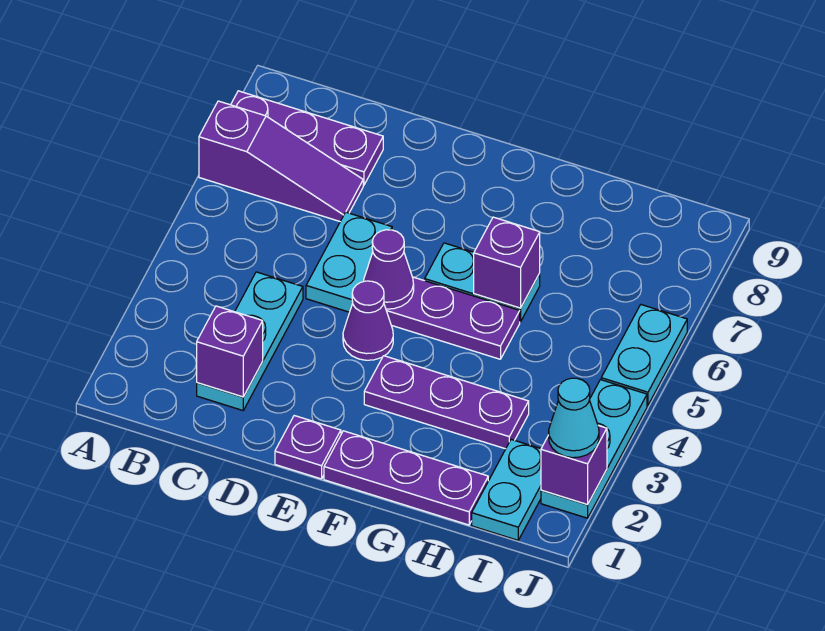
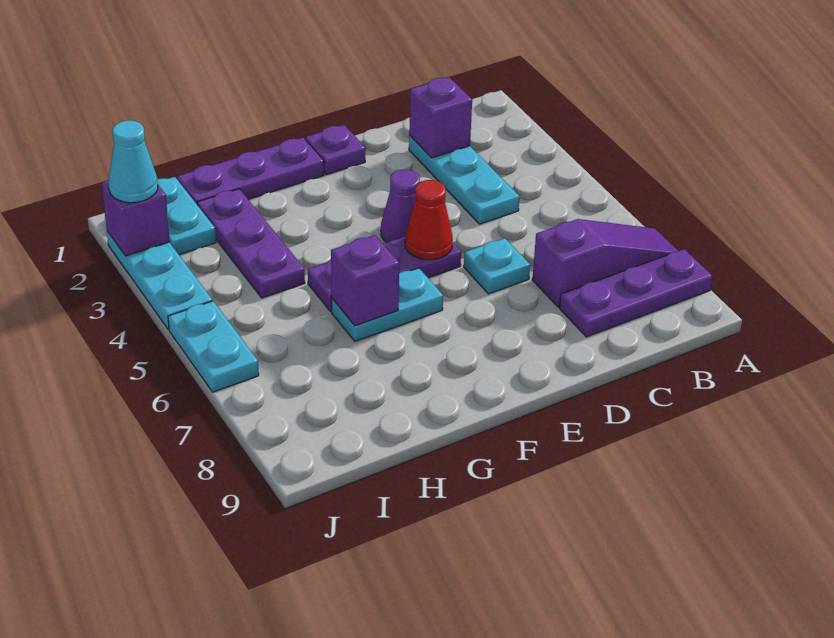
purple slope A7:C7 level 1 top A -> purple slope A7:C7 level 1 top C
cyan plate D5:D6 level 1 -> cyan plate D6 level 1
purple cone E5 level 2 -> red cone E5 level 2
purple plate F3:H3 level 1 -> purple plate H2:H4 level 1

